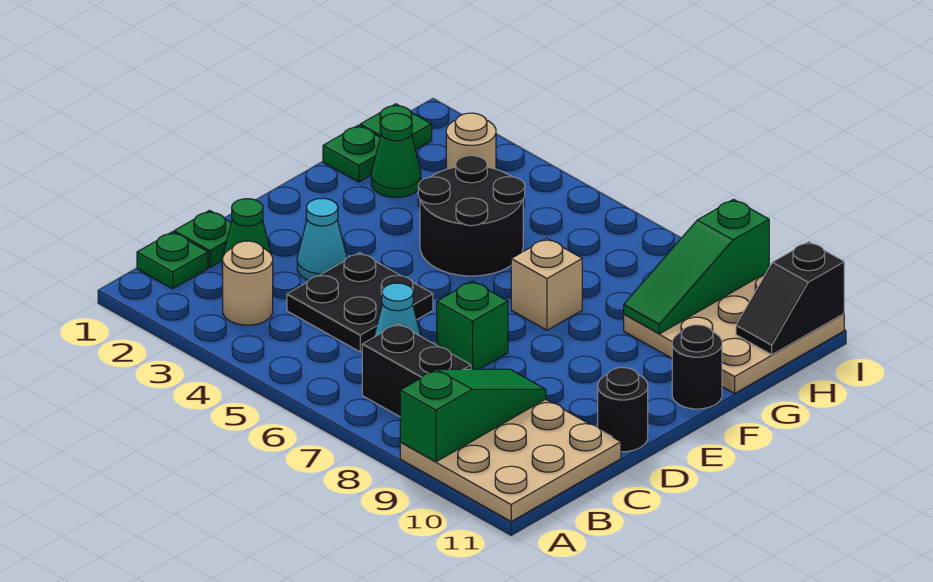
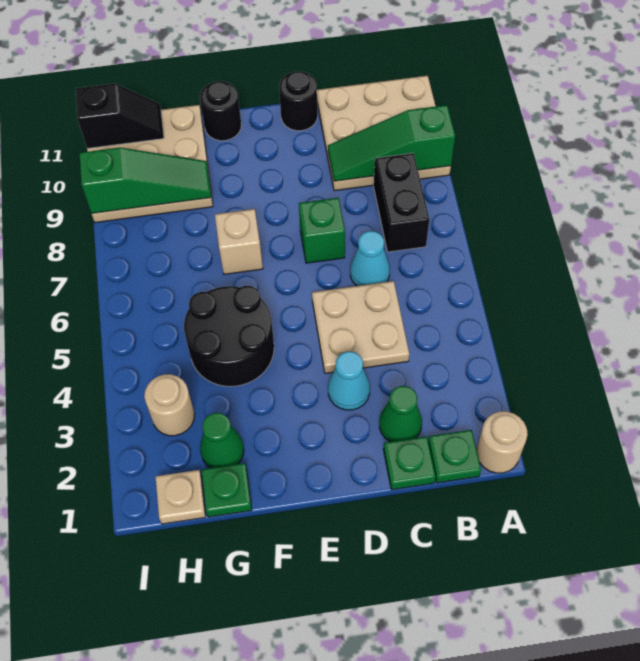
tan round brick B3 level 1 -> tan round brick A1 level 1
black plate C4:D5 level 1 -> tan plate C4:D5 level 1
green plate H1 level 1 -> tan plate H1 level 1

